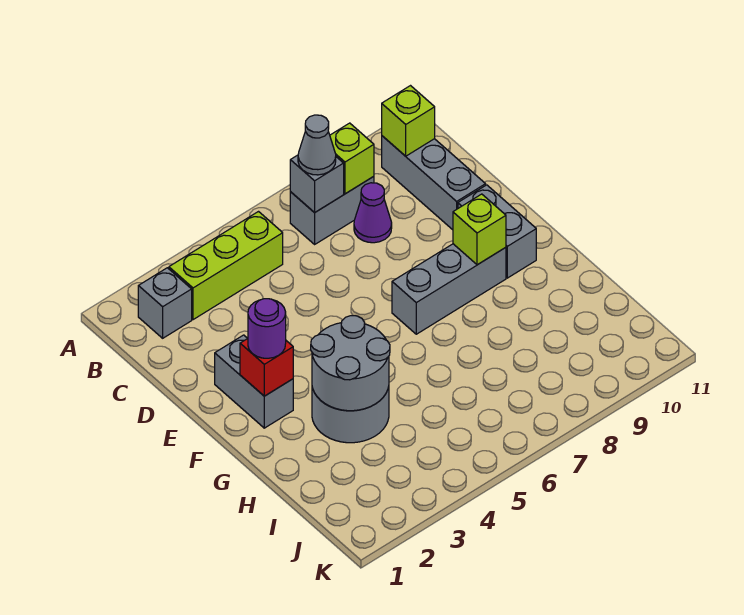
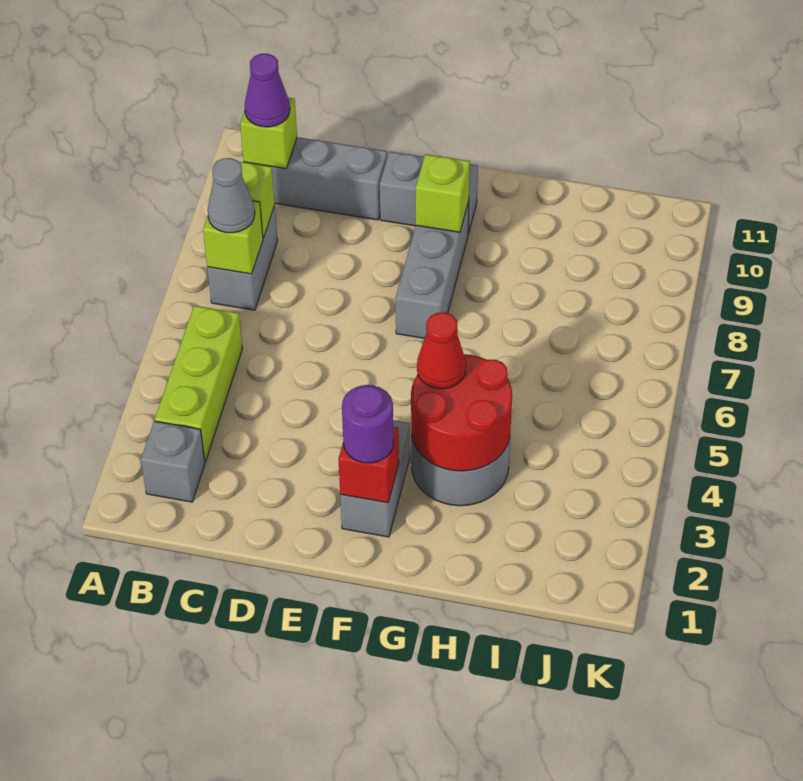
grey brick B7 level 2 -> lime brick B7 level 2
purple cone C8 level 1 -> purple cone B10 level 3
grey brick E2:F2 level 1 -> grey brick F2:F3 level 1
grey round brick G3:H4 level 2 -> red round brick G3:H4 level 2
none -> red cone G4 level 3

